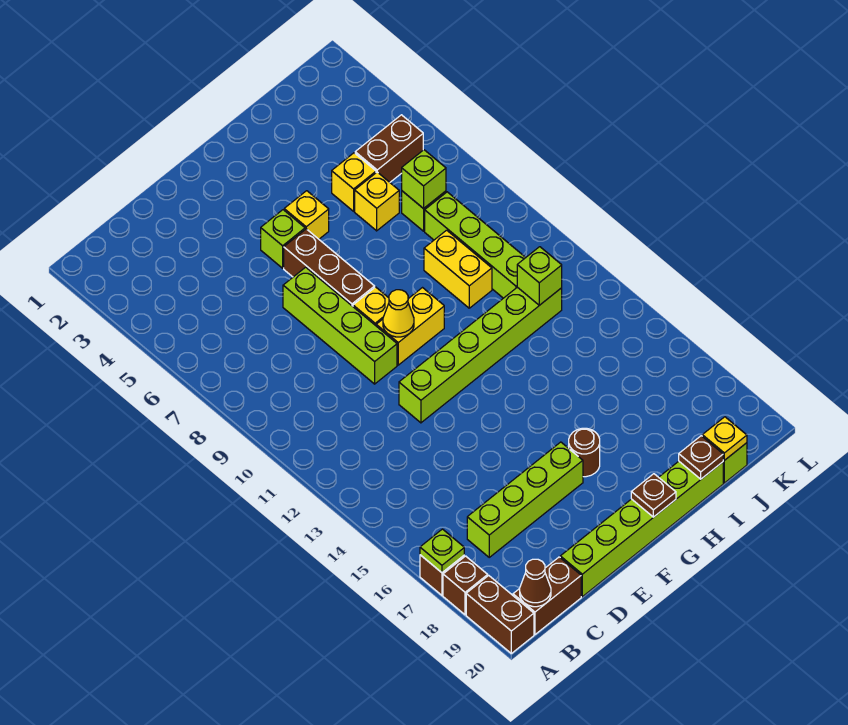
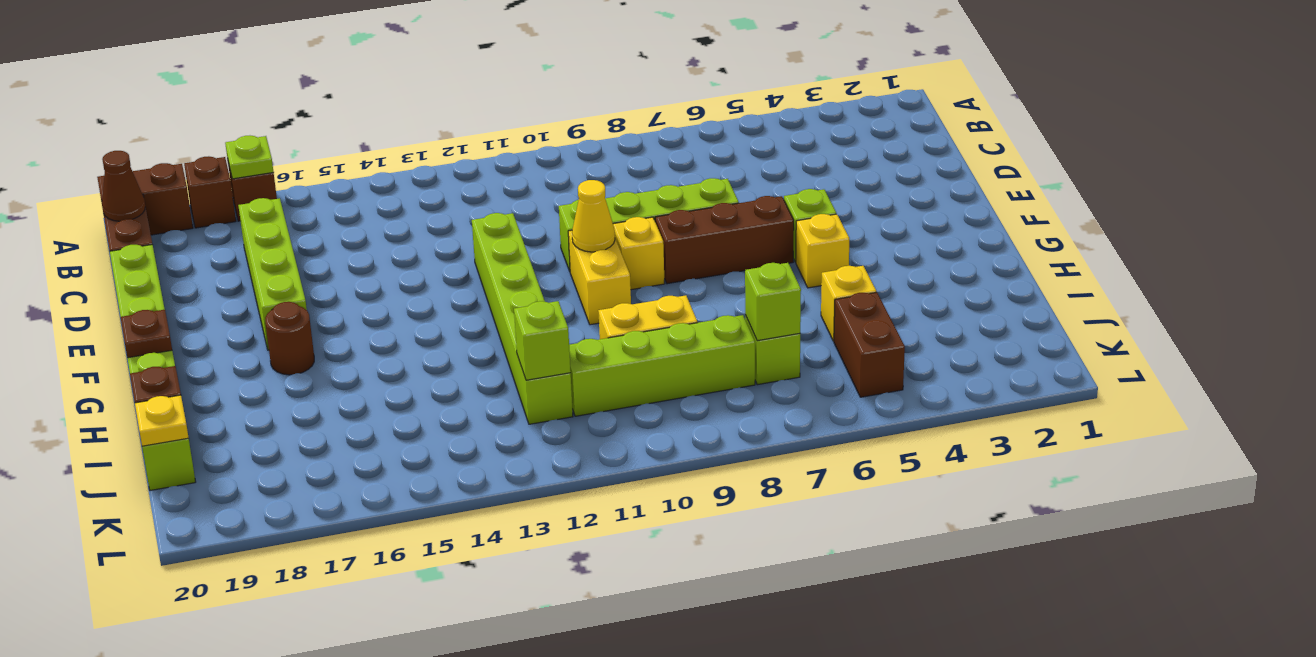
yellow brick I6 level 1 -> none

